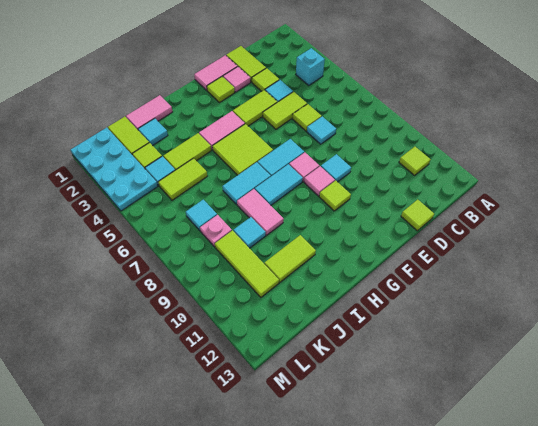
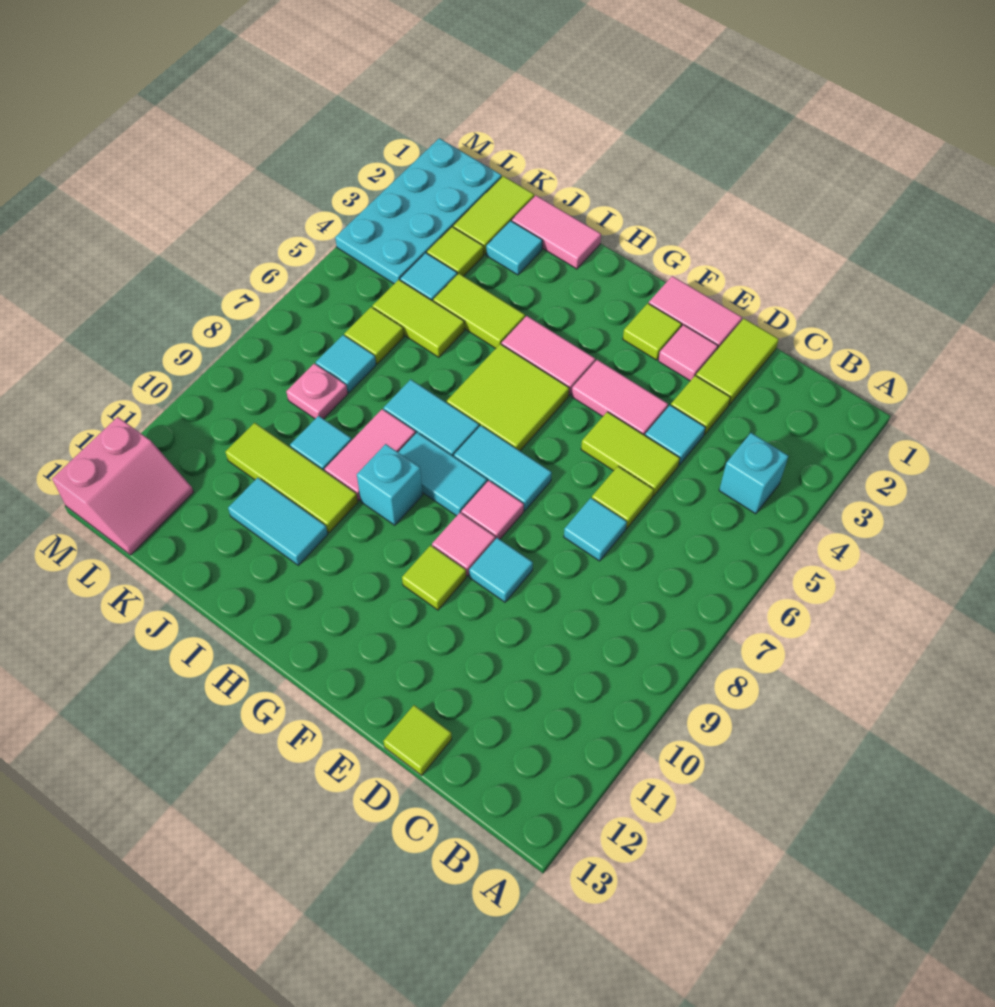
lime tile B11 level 1 -> lime tile K6 level 1
lime tile E4:F4 level 1 -> pink tile E4:F4 level 1
none -> cyan brick H9 level 1
lime tile I11:J11 level 1 -> cyan tile I11:J11 level 1
lime tile K9:K11 level 1 -> lime tile I10:K10 level 1
none -> pink slope L12:M13 level 1 top M

